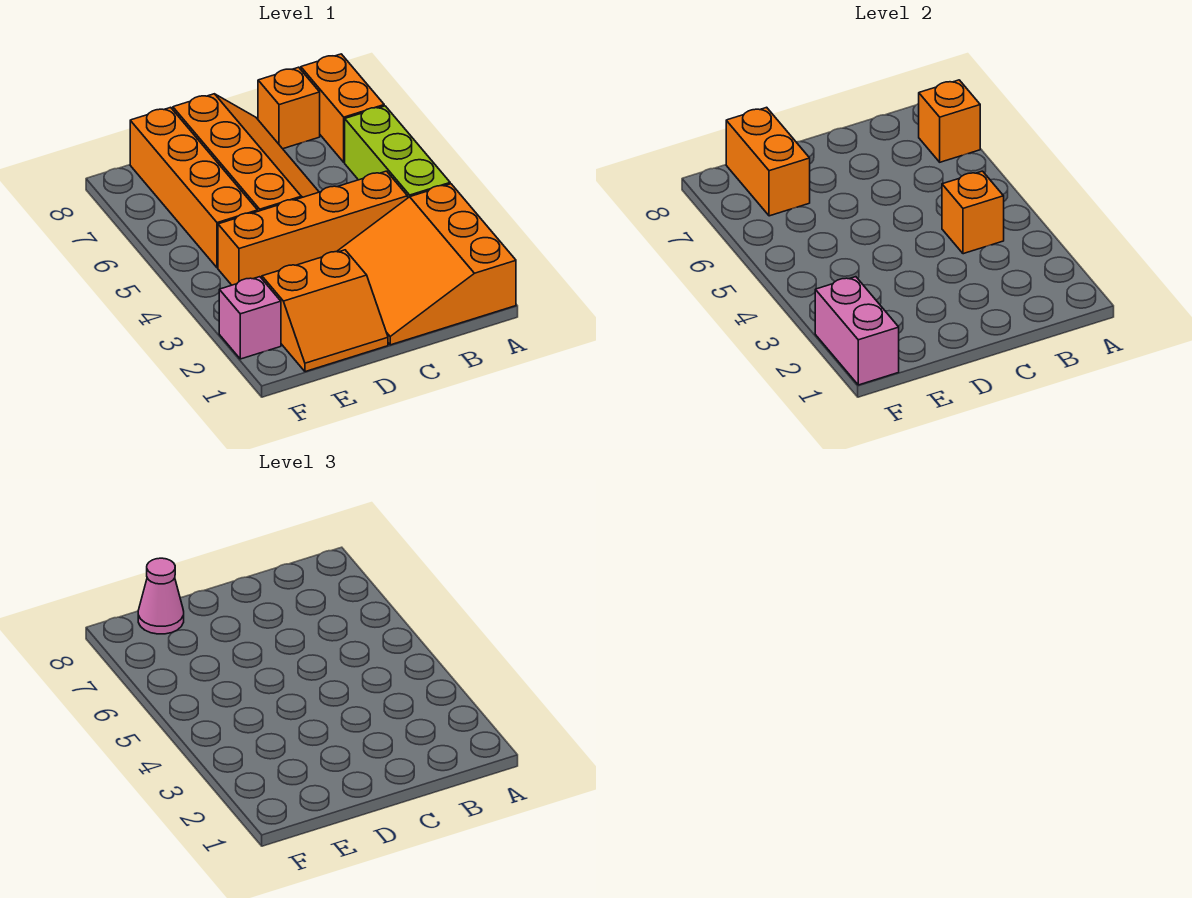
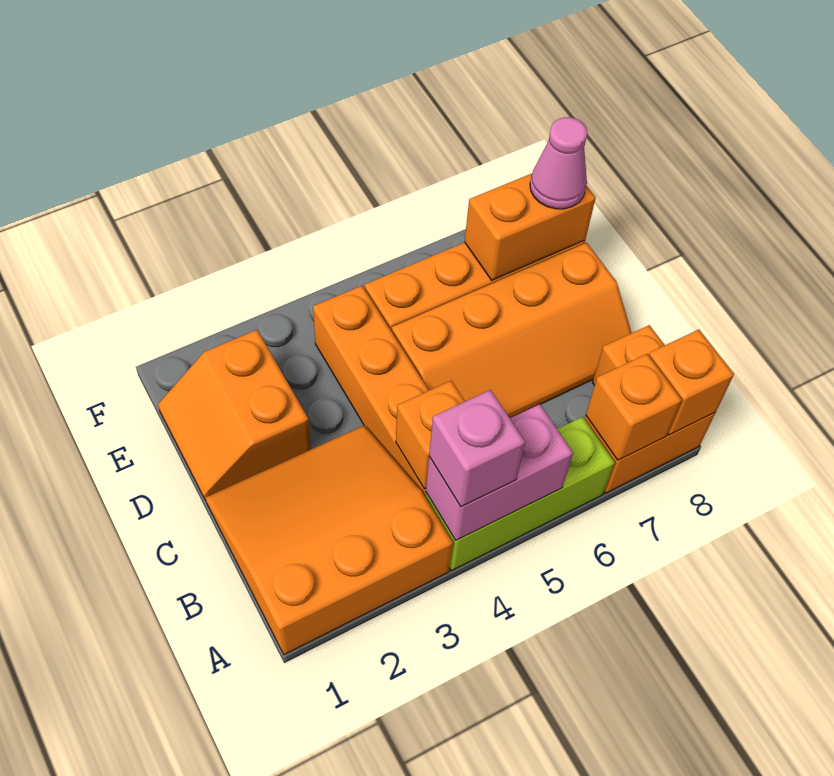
none -> orange brick A8 level 2
pink brick F1:F2 level 2 -> pink brick A4:A5 level 2
pink brick F2 level 1 -> pink brick A4 level 3

